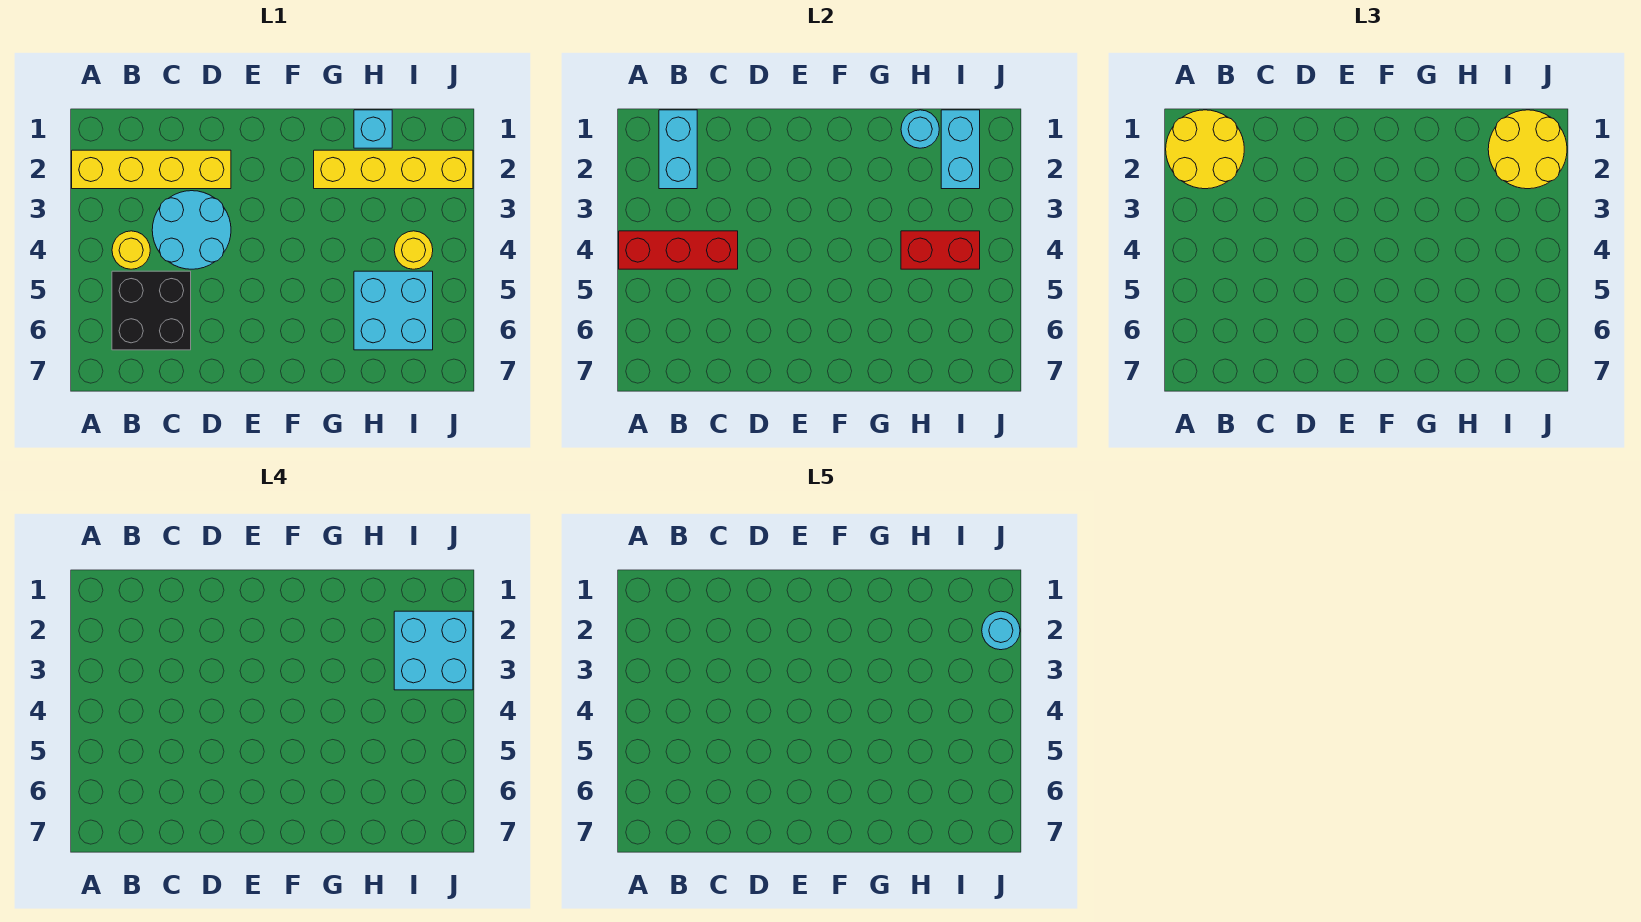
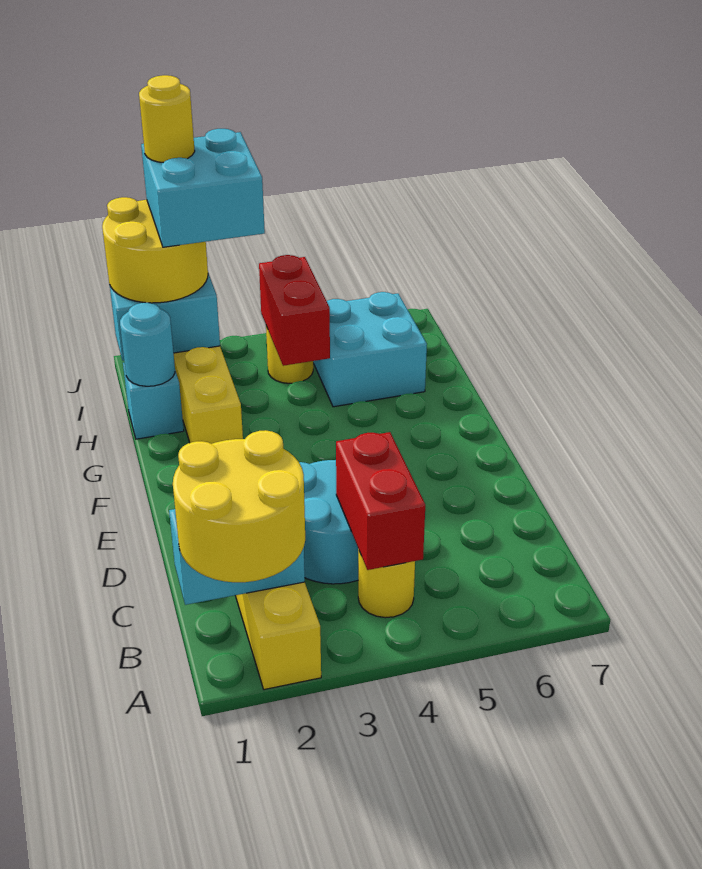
red brick A4:C4 level 2 -> red brick B4:C4 level 2
black brick B5:C6 level 1 -> none
cyan round brick J2 level 5 -> yellow round brick J2 level 5

